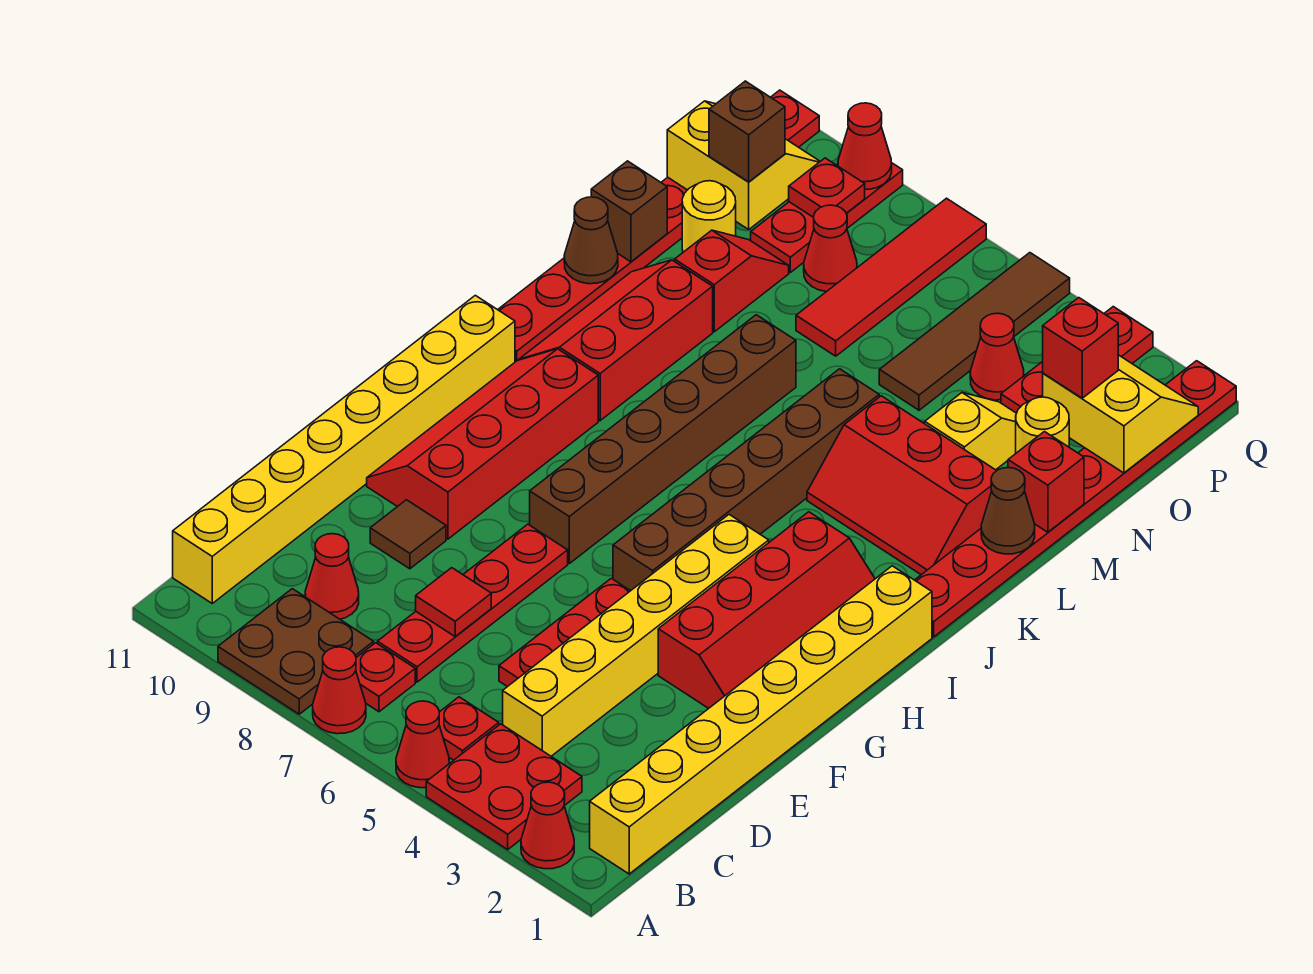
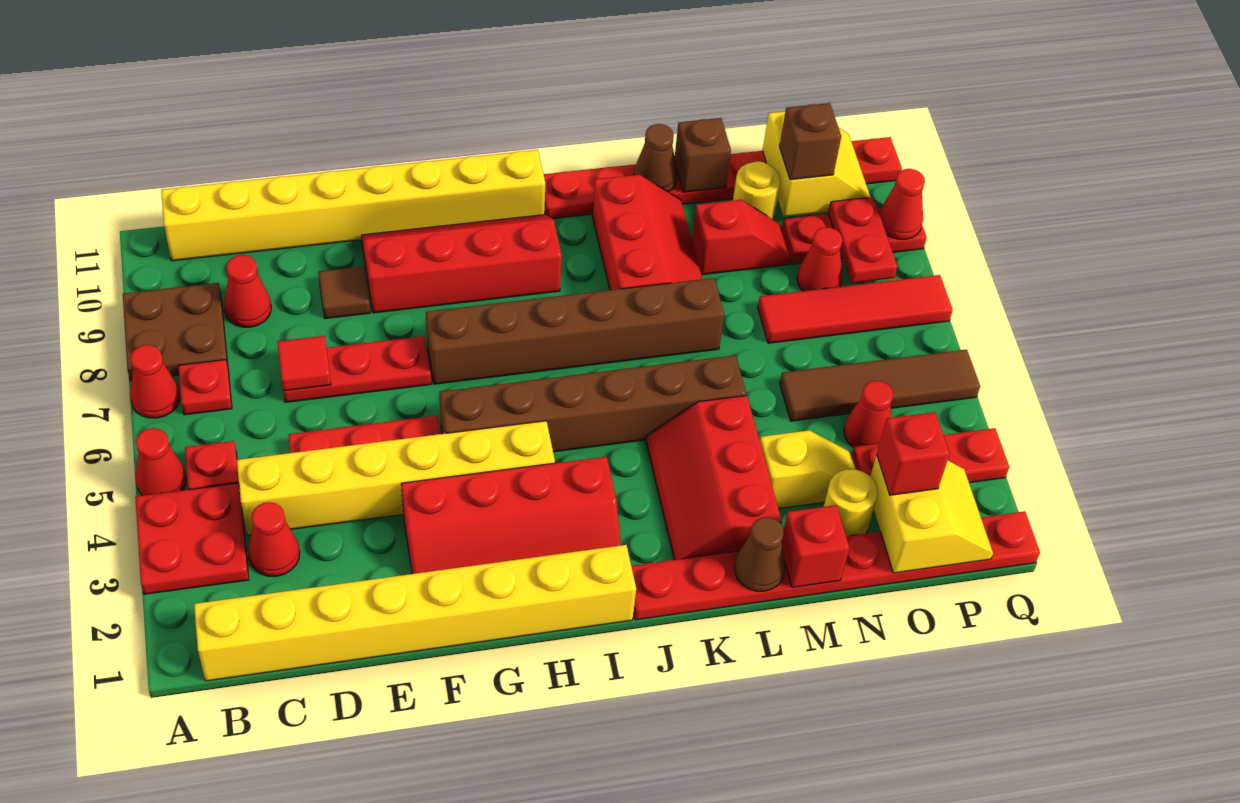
red cone A2 level 1 -> red cone C3 level 1
red plate C7:F7 level 1 -> red plate D7:F7 level 1
red slope J9:L10 level 1 top 9 -> red slope K8:L10 level 1 top K
red plate P9 level 2 -> red plate P8:P9 level 2

